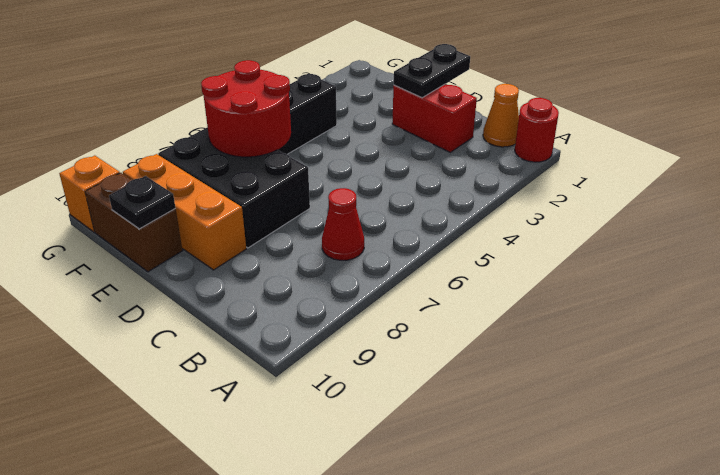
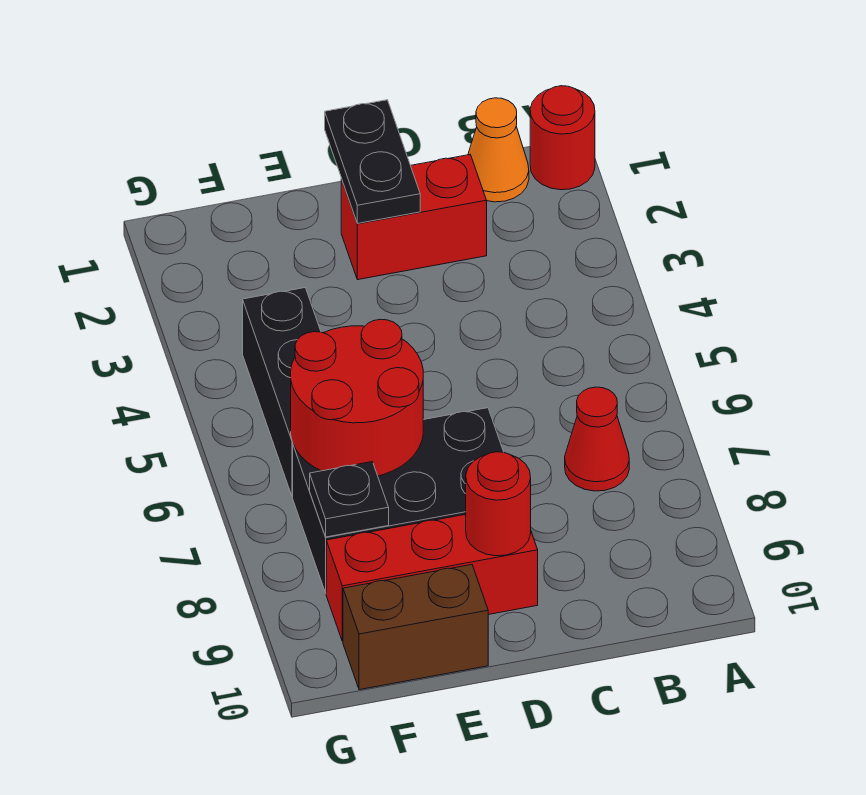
orange brick D9:F9 level 1 -> red brick D9:F9 level 1
none -> red round brick D9 level 2
black plate E10 level 2 -> black plate F8 level 2
orange brick G10 level 1 -> none

